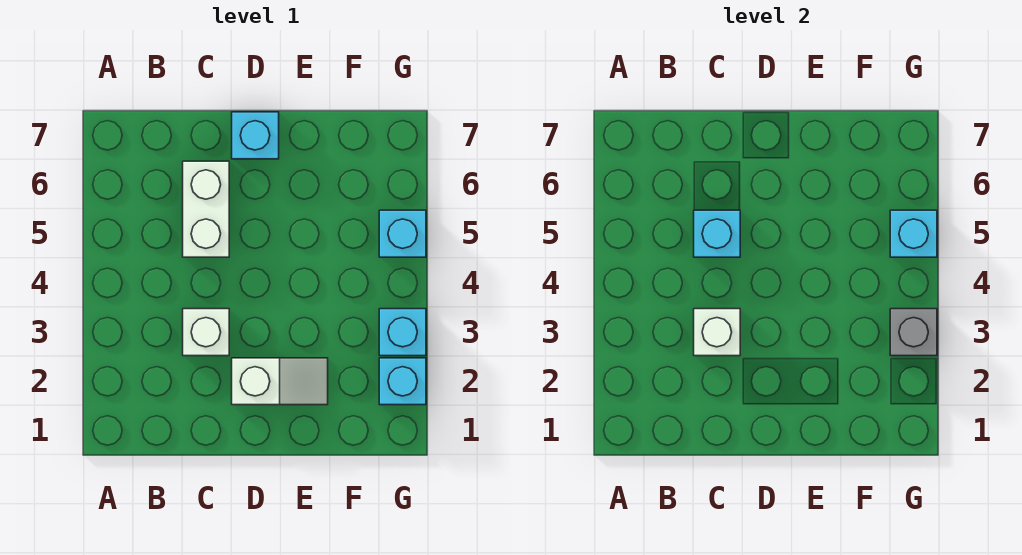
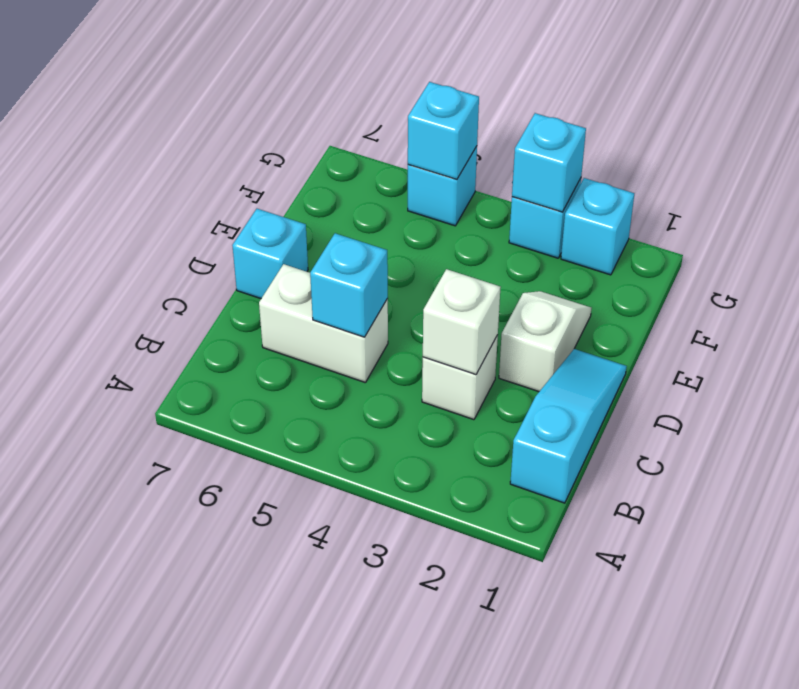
none -> cyan slope B1:D1 level 1 top B
grey brick G3 level 2 -> cyan brick G3 level 2

